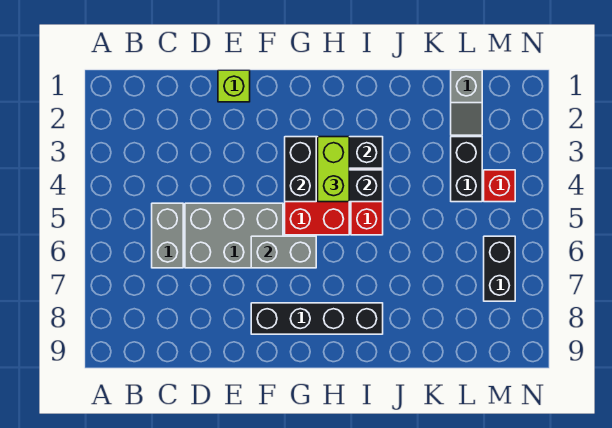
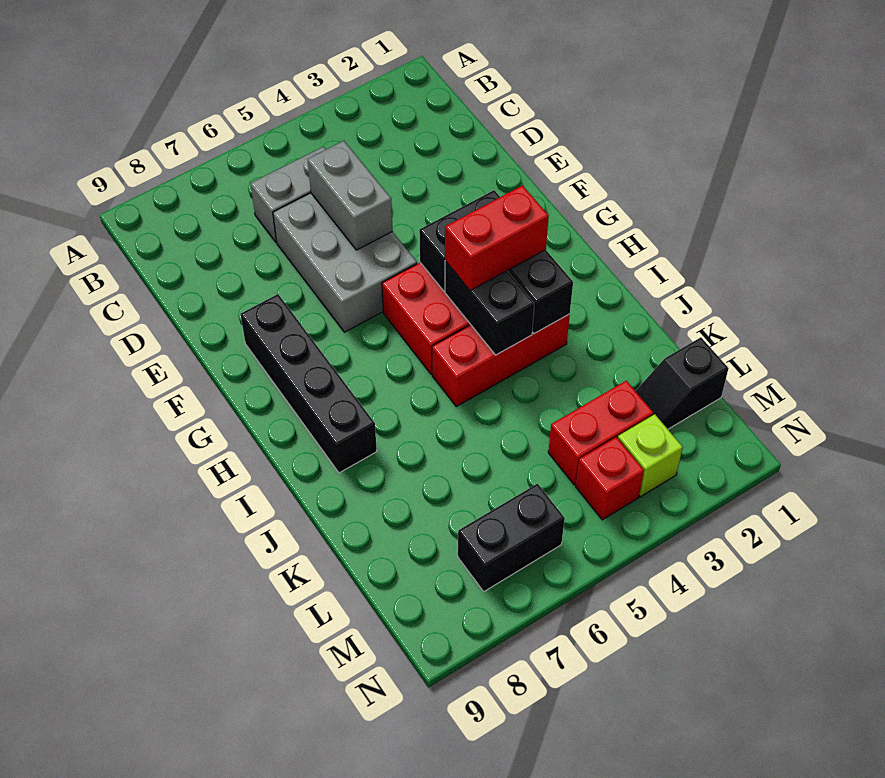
lime brick E1 level 1 -> lime brick M3 level 1
grey brick F6:G6 level 2 -> grey brick D5:E5 level 2
lime brick H3:H4 level 3 -> red brick H3:H4 level 3
grey slope L1:L2 level 1 top 1 -> black slope L1:L2 level 1 top 1
black brick L3:L4 level 1 -> red brick L3:L4 level 1

